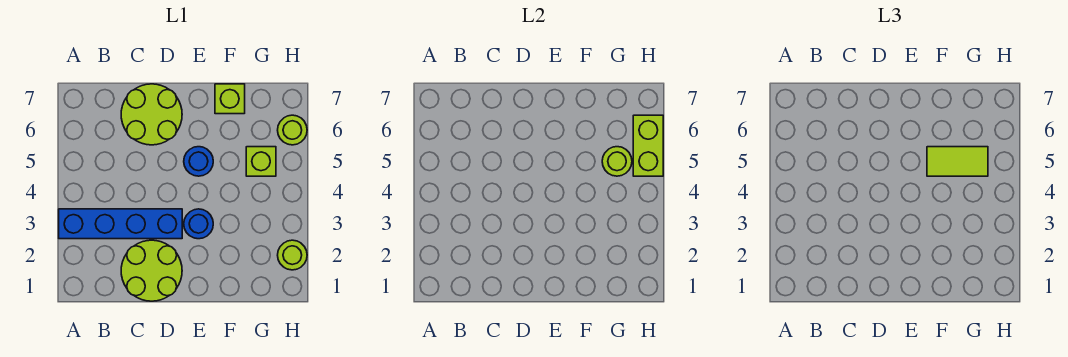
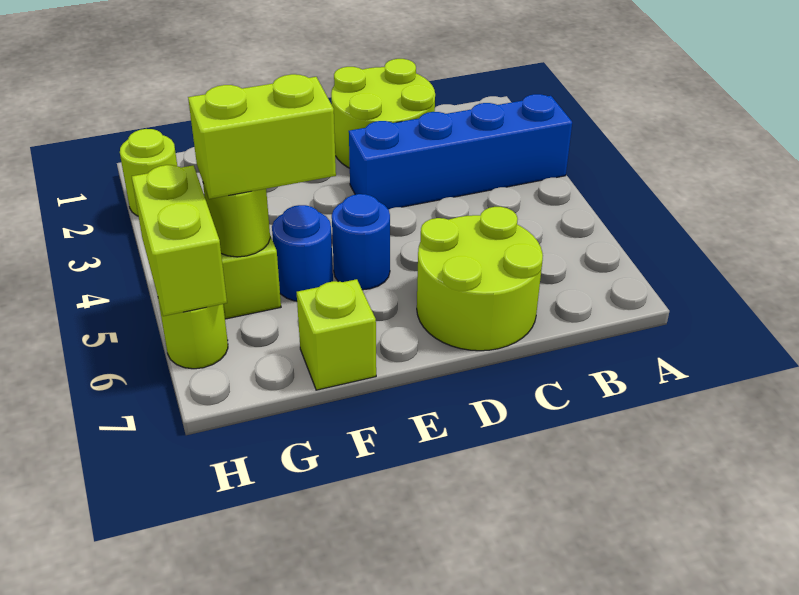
blue round brick E3 level 1 -> blue round brick F5 level 1
lime tile F5:G5 level 3 -> lime brick F5:G5 level 3

